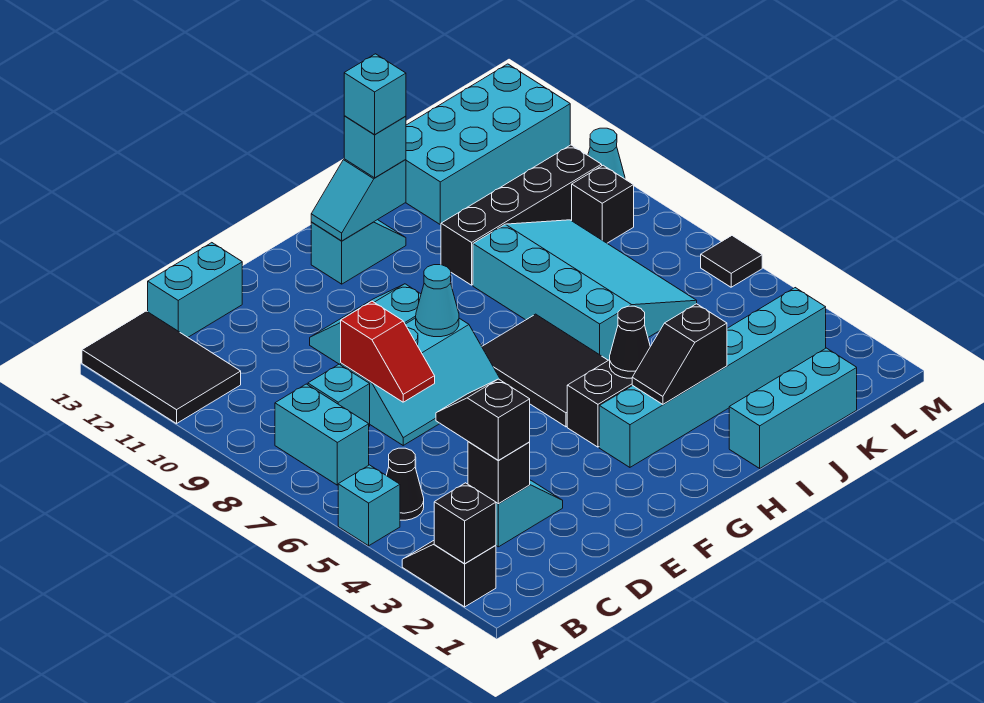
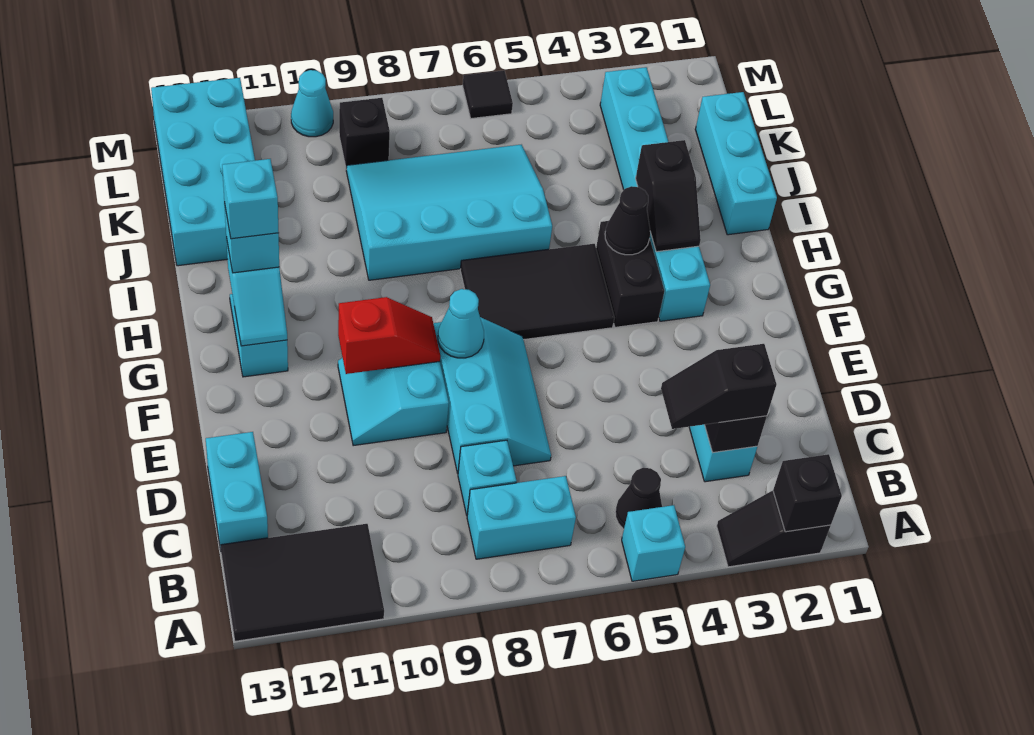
red slope D7:D8 level 2 top 8 -> red slope F9:F10 level 2 top 10
black brick I10:L10 level 1 -> none

